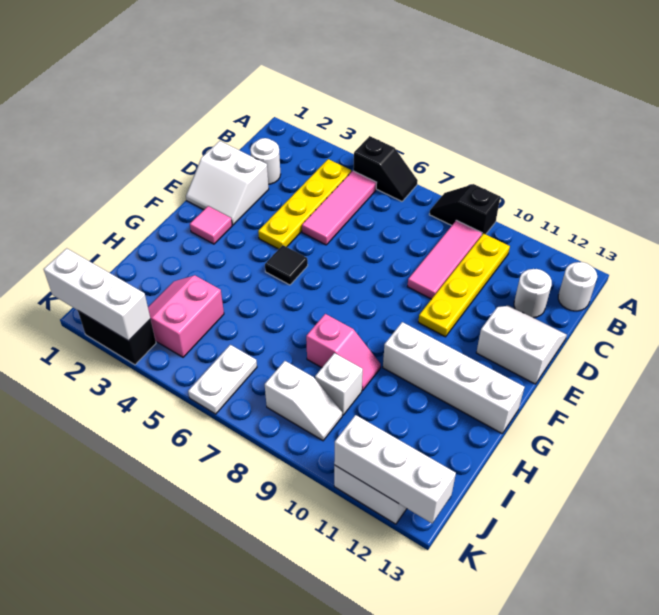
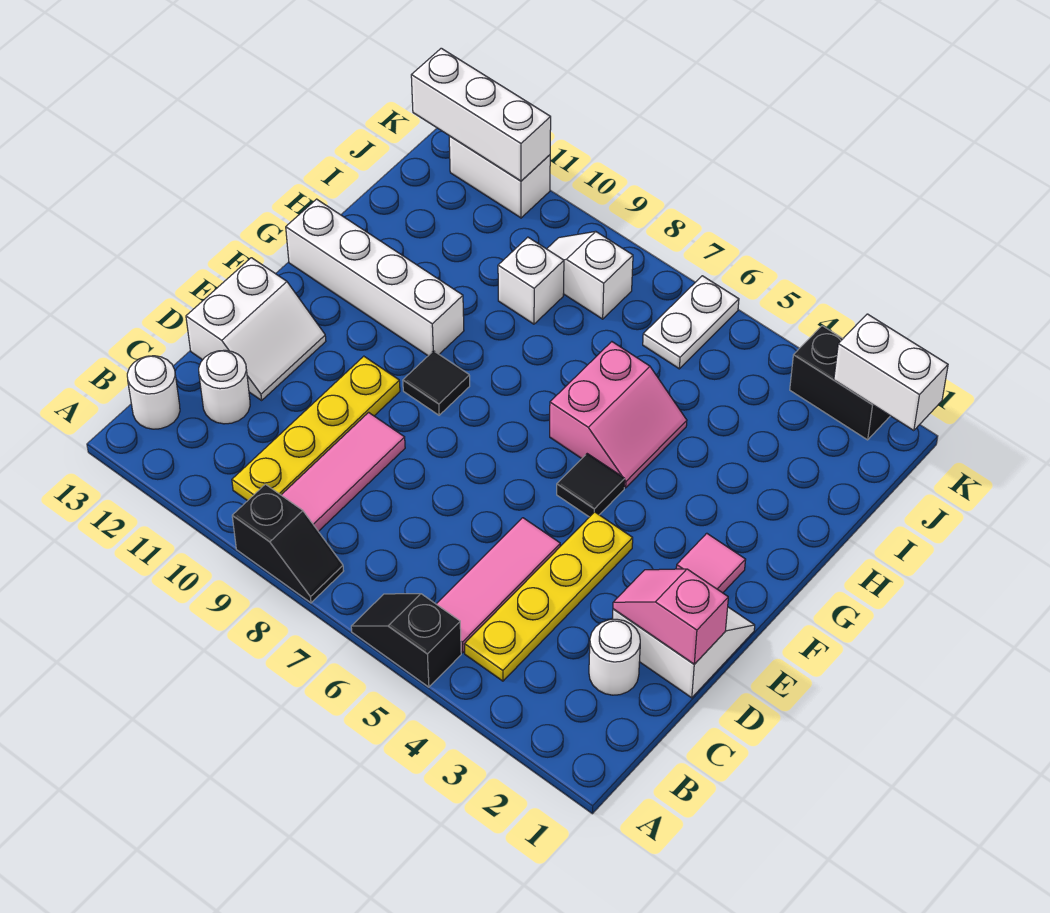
white slope D12:E13 level 1 top E -> white slope D12:E13 level 1 top 13
none -> black tile F9 level 1
pink slope H8:H9 level 1 top 8 -> pink slope D1:D2 level 2 top 1
pink slope I3:J4 level 1 top 4 -> pink slope G5:H6 level 1 top 6
white brick K1:K3 level 2 -> white brick K1:K2 level 2

